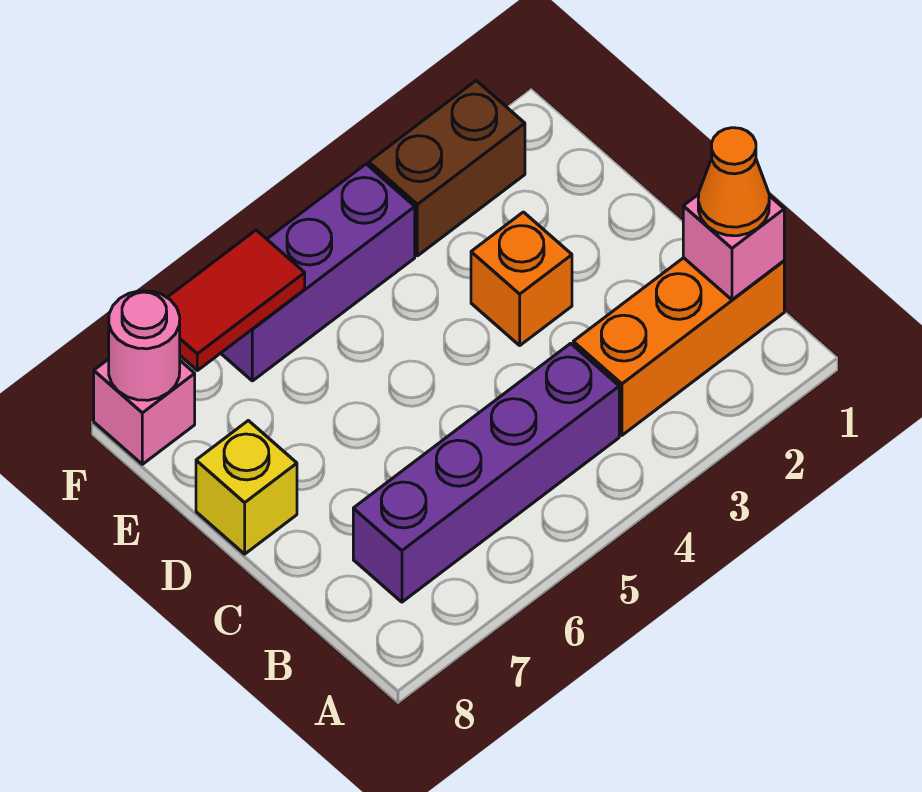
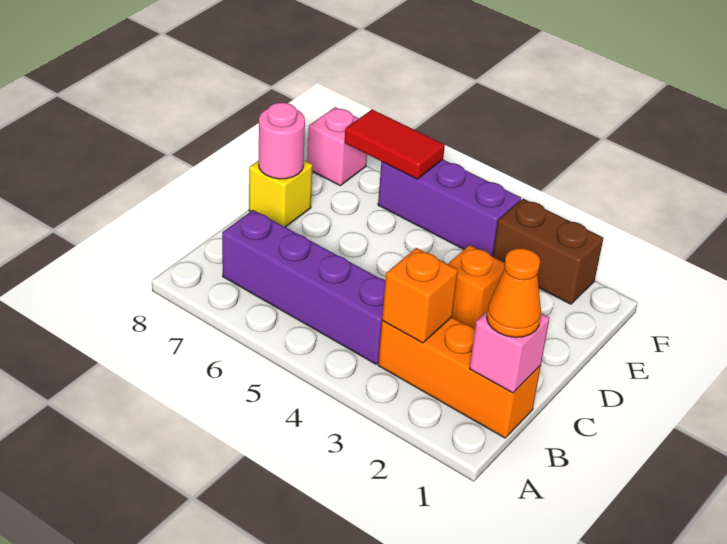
none -> orange brick B3 level 2
pink round brick F8 level 2 -> pink round brick D8 level 2

